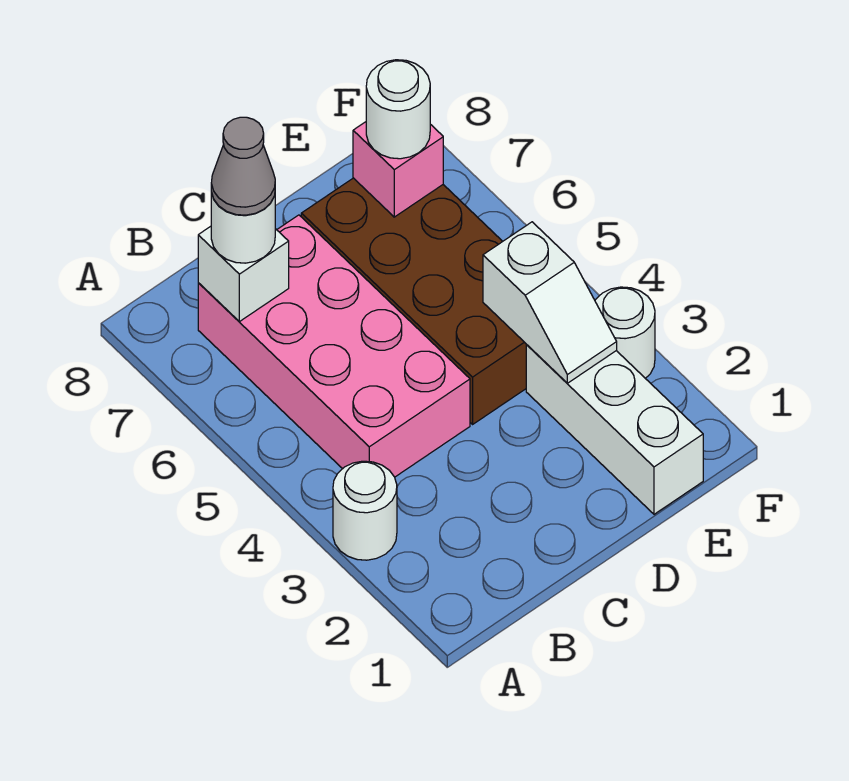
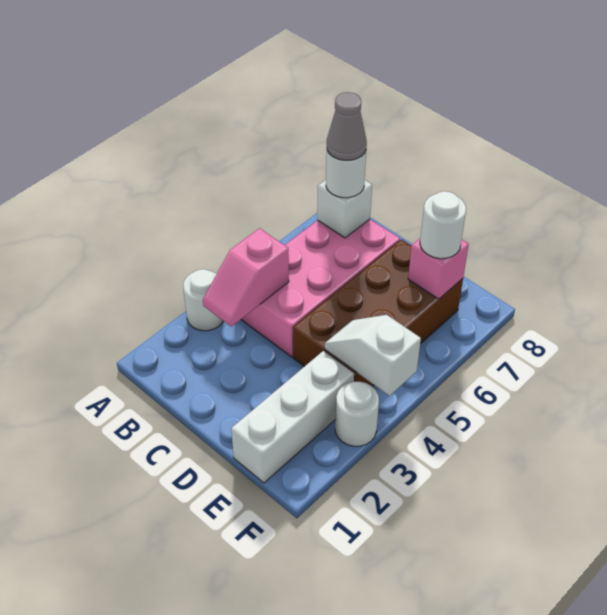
none -> pink slope B3:B4 level 2 top 4
white slope E3:E4 level 2 top 4 -> white slope E4:F4 level 2 top F

